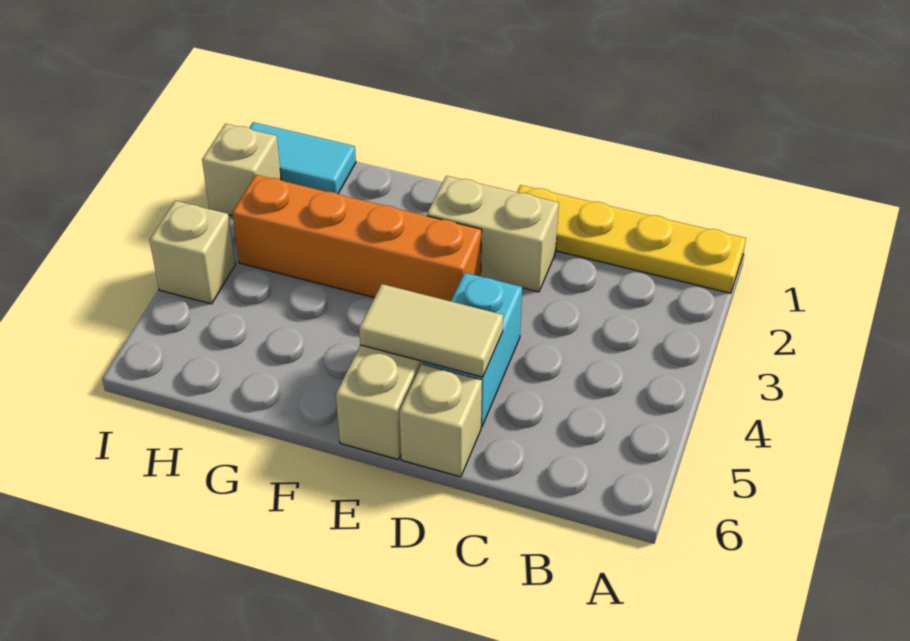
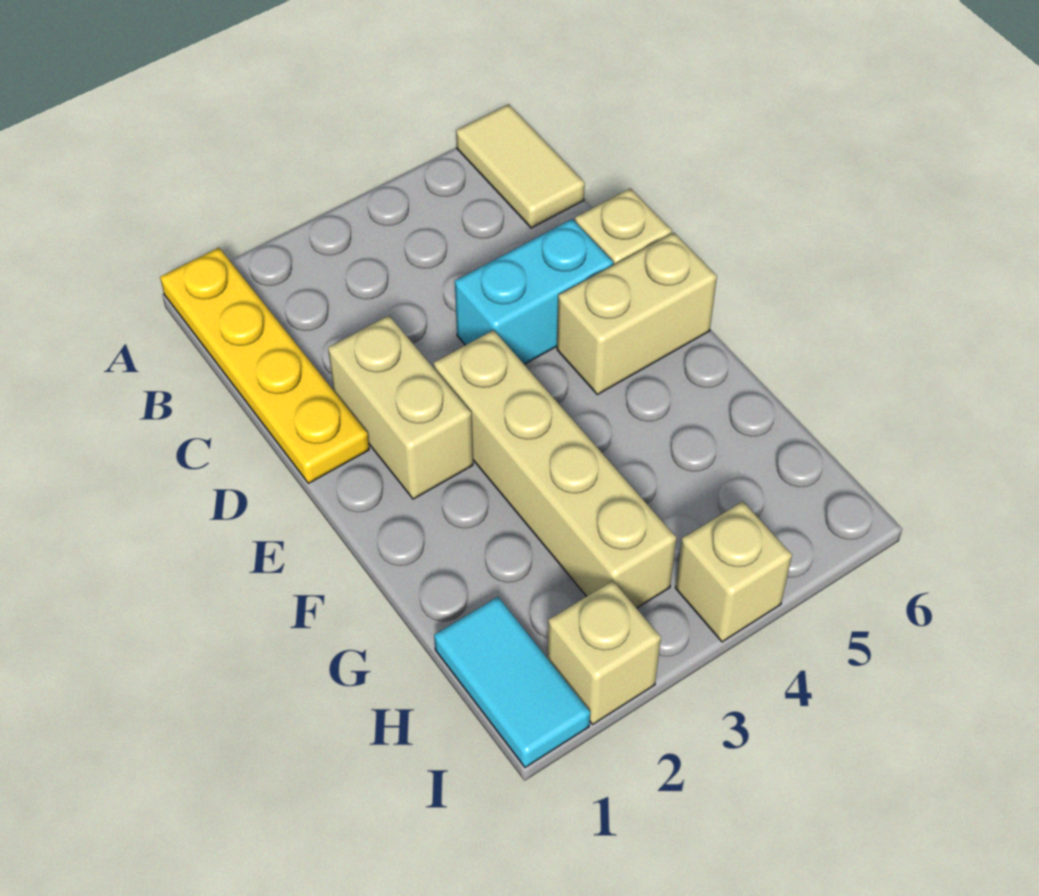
tan tile D5:E5 level 2 -> tan tile A6:B6 level 1
orange brick E3:H3 level 1 -> tan brick E3:H3 level 1

